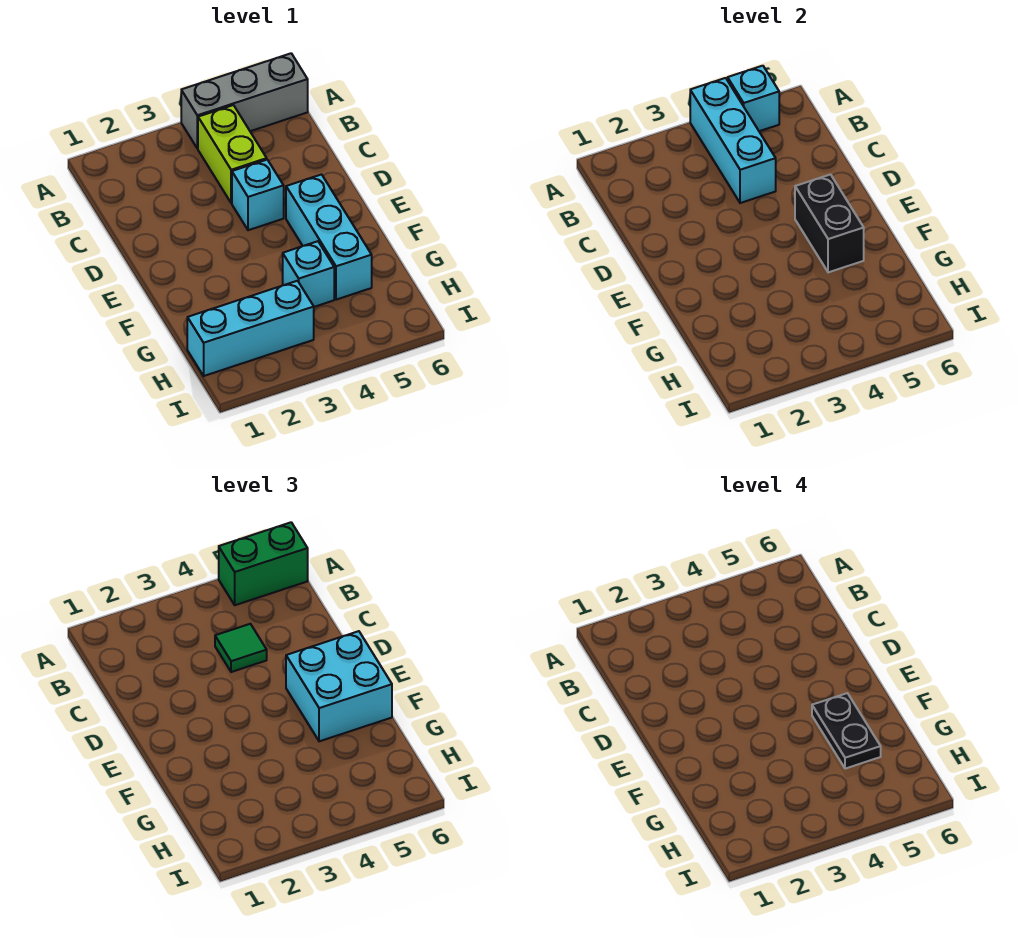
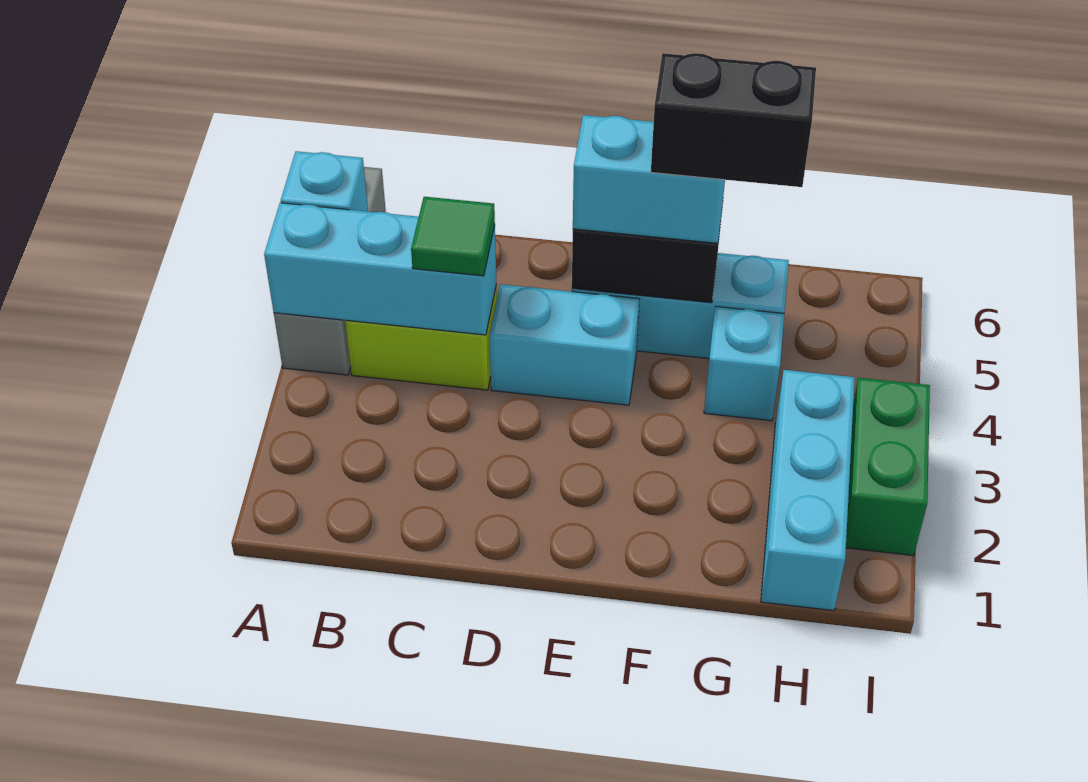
green brick A5:A6 level 3 -> green brick I2:I3 level 1
cyan brick D4 level 1 -> cyan brick D4:E4 level 1
cyan brick E5:F6 level 3 -> cyan brick E5:F5 level 3
black plate F5:G5 level 4 -> black brick F5:G5 level 4

